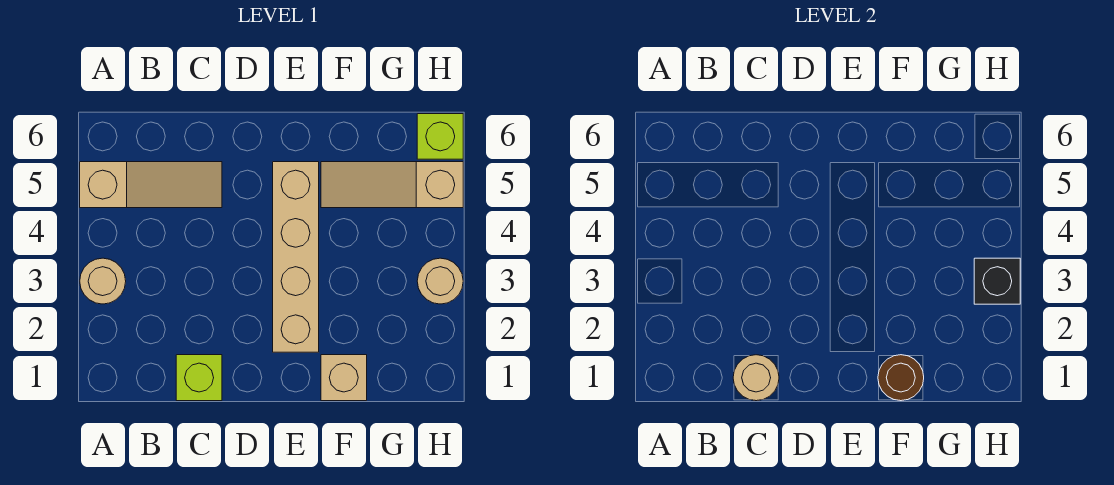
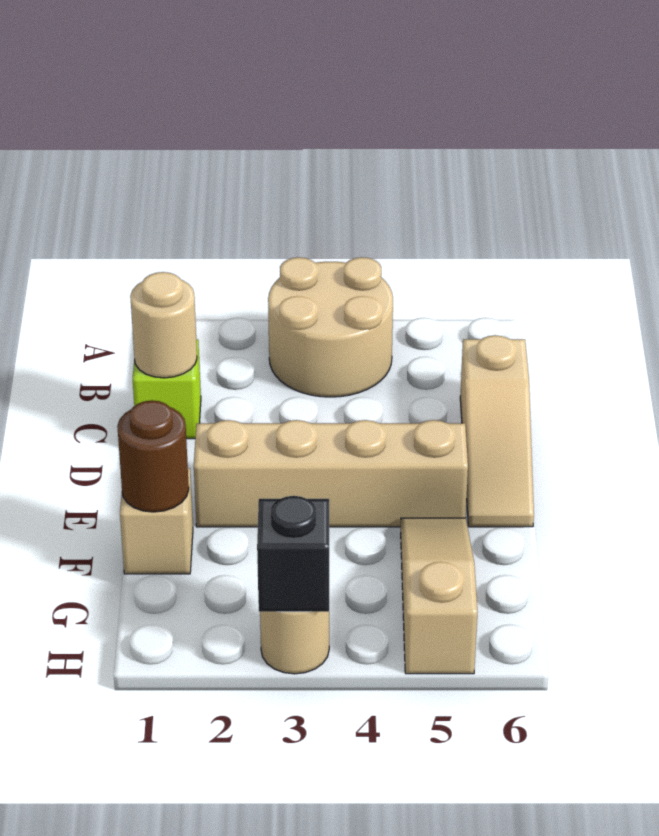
tan round brick A3 level 1 -> tan round brick A3:B4 level 1
tan slope A5:C5 level 1 top A -> tan slope C6:E6 level 1 top C
lime brick H6 level 1 -> none

